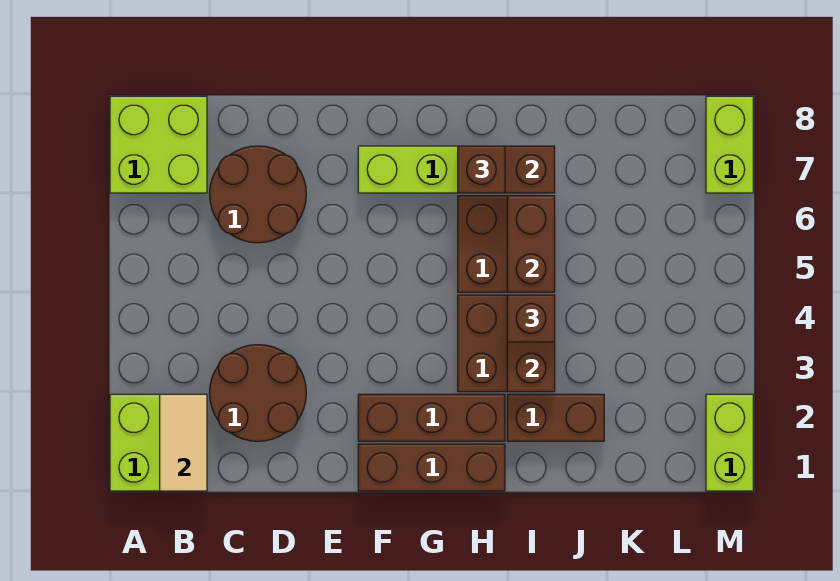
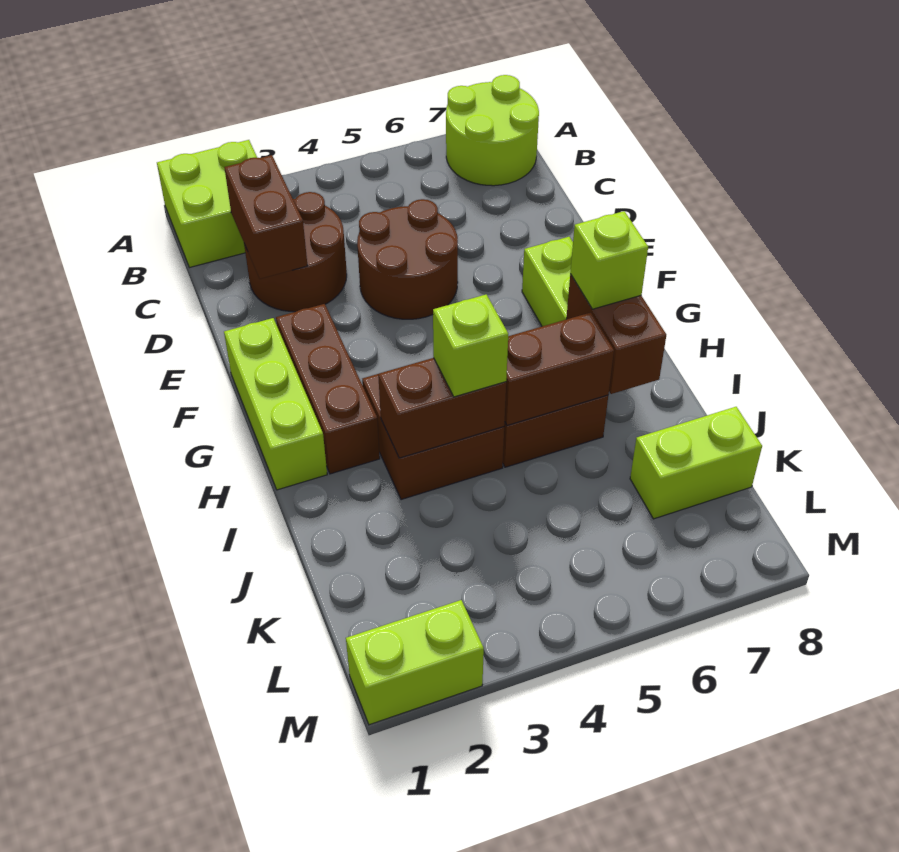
lime brick A7:B8 level 1 -> lime round brick A7:B8 level 1
tan tile B1:B2 level 2 -> none
brown round brick C6:D7 level 1 -> brown round brick D4:E5 level 1
brown brick F1:H1 level 1 -> lime brick F1:H1 level 1
brown brick H7 level 3 -> lime brick H7 level 3
brown brick I2:J2 level 1 -> brown brick C2:D2 level 2
brown brick I4 level 3 -> lime brick I4 level 3
lime brick M7:M8 level 1 -> lime brick K7:K8 level 1

